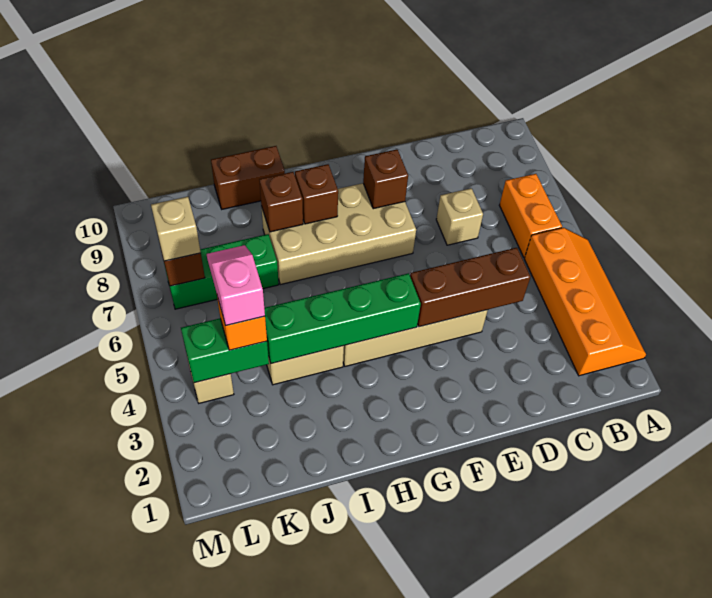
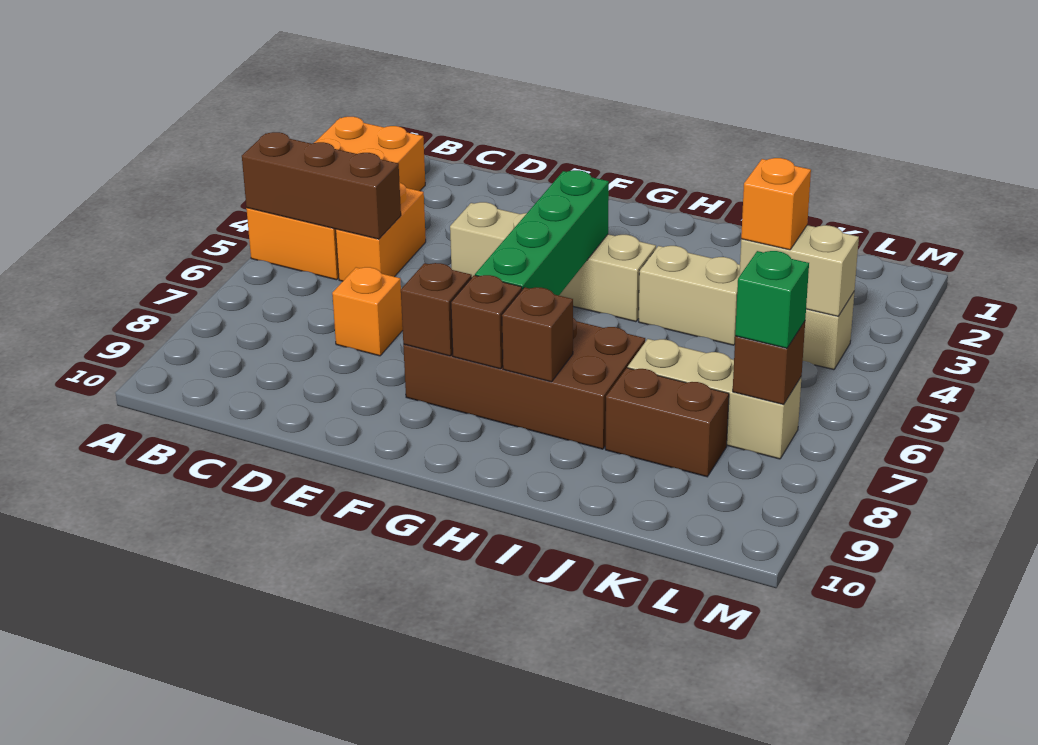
orange slope A2:B5 level 1 top B -> orange brick A2:B5 level 1
orange brick B6:B7 level 1 -> orange brick C4:C5 level 1
brown brick D4:F4 level 2 -> brown brick A5:C5 level 2
tan brick D7 level 1 -> orange brick D7 level 1
tan brick F7:I8 level 1 -> brown brick F7:I8 level 1
green brick G4:J4 level 2 -> green brick G4:G7 level 2
brown brick I8 level 2 -> brown brick G8 level 2
brown brick I10:J10 level 1 -> brown brick J8:K8 level 1
green brick J7:L7 level 1 -> tan brick J7:L7 level 1
green brick K4:L4 level 2 -> tan brick K4:L4 level 2
pink slope K4:K5 level 4 top 4 -> none
tan brick L7 level 3 -> green brick L7 level 3

